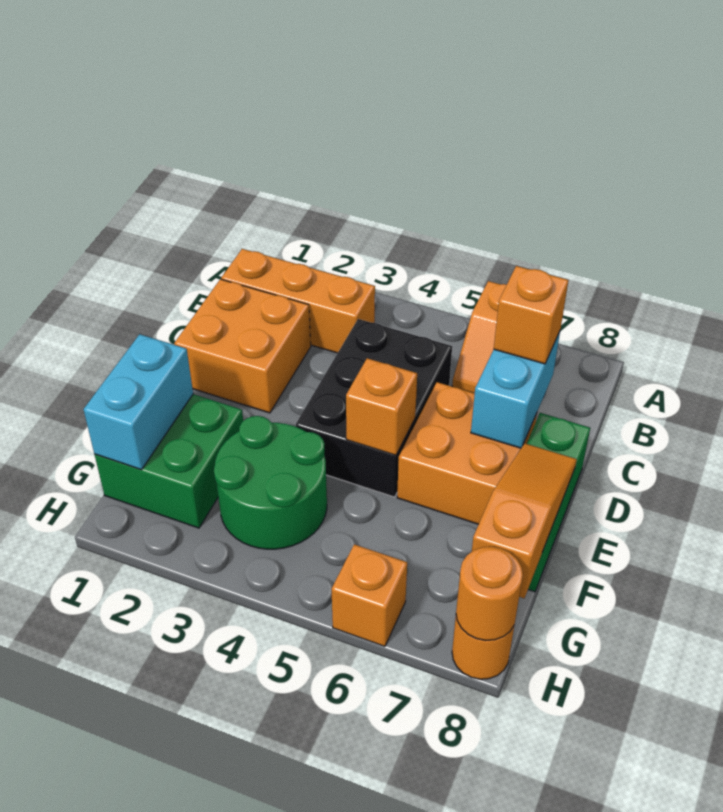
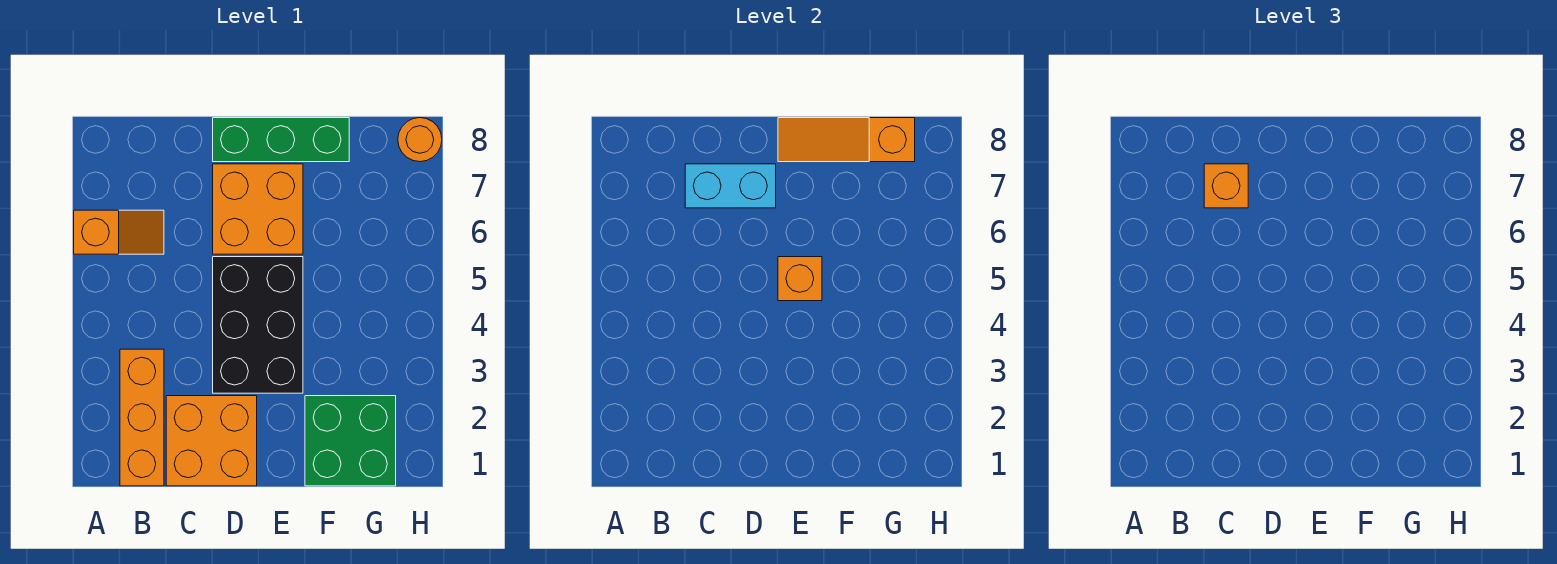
black brick C4:E5 level 1 -> black brick D3:E5 level 1
cyan brick F1:G1 level 2 -> none
green round brick F3:G4 level 1 -> none
orange brick H6 level 1 -> none
orange round brick H8 level 2 -> none

